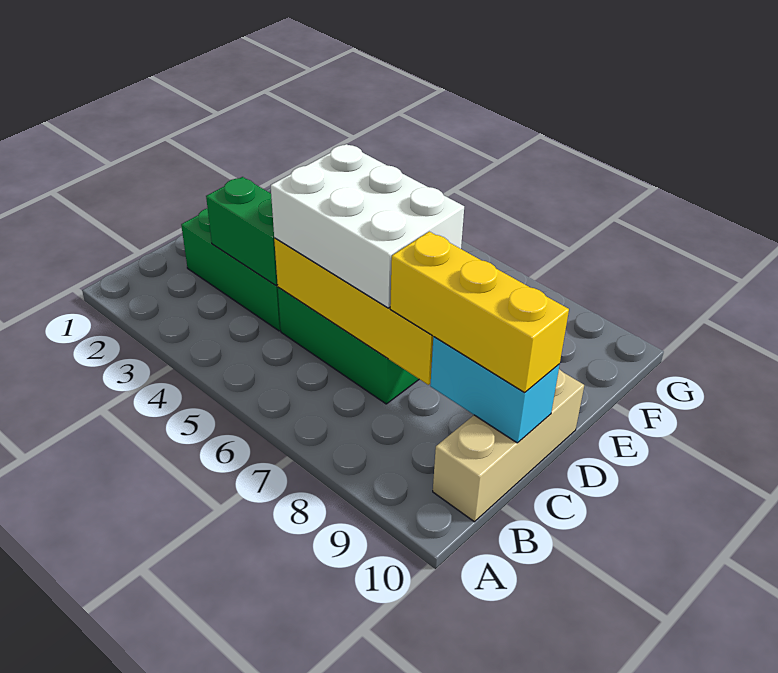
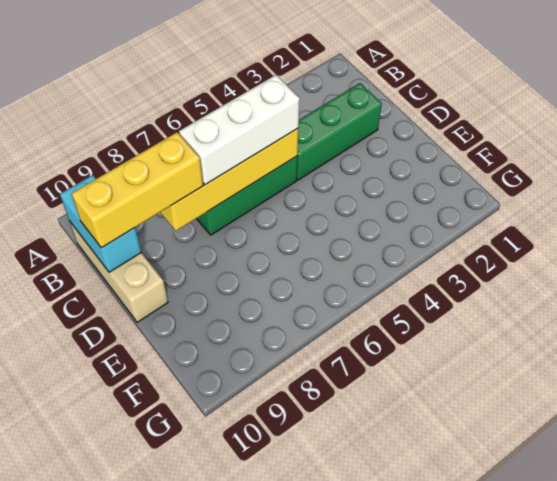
green brick C3:C4 level 2 -> none
white brick C5:D7 level 3 -> white brick C5:C7 level 3
cyan brick C9:C10 level 2 -> cyan brick B10:C10 level 2

